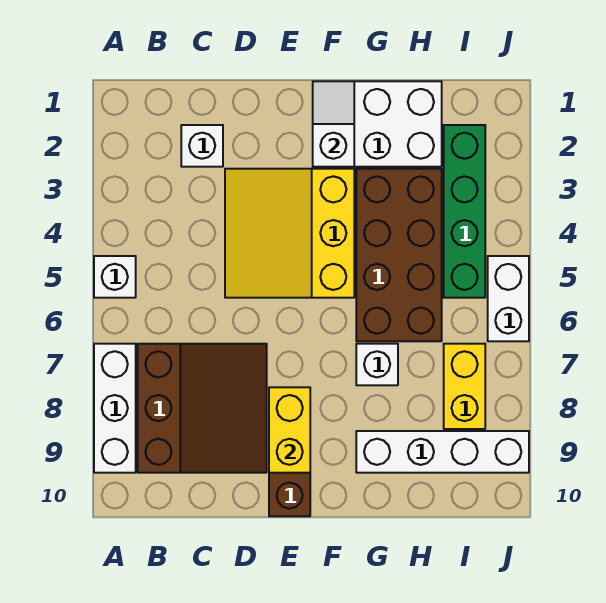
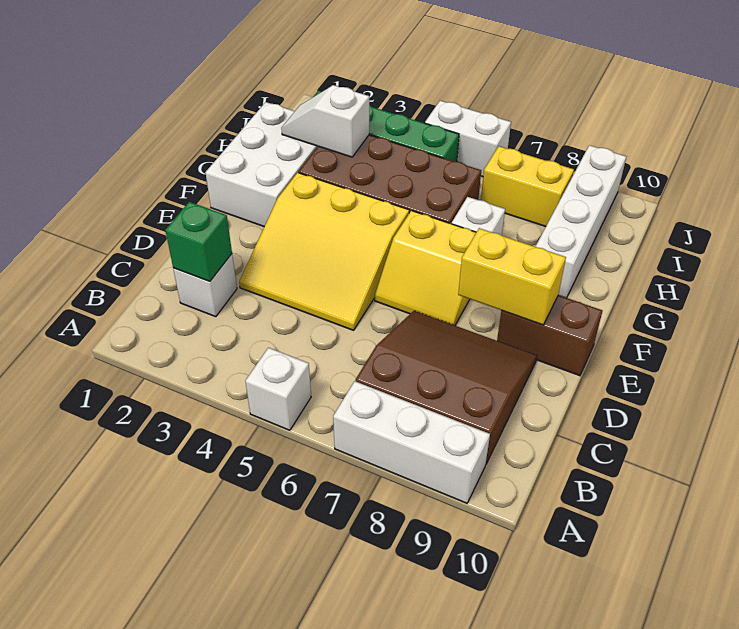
none -> green brick C2 level 2
none -> yellow slope E6:F7 level 1 top F
white slope F1:F2 level 2 top 2 -> white slope H2:H3 level 2 top 3

